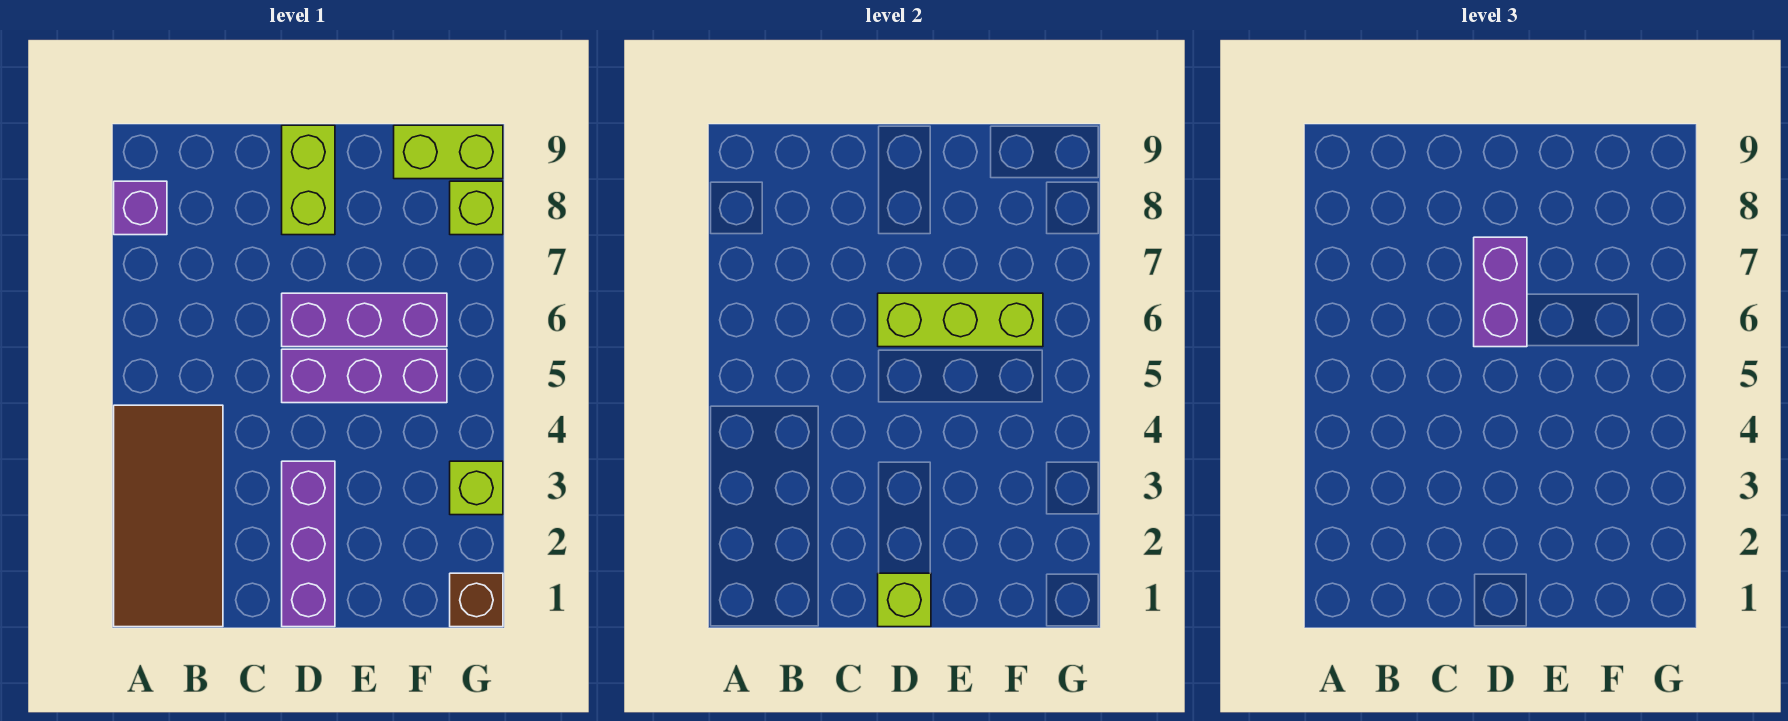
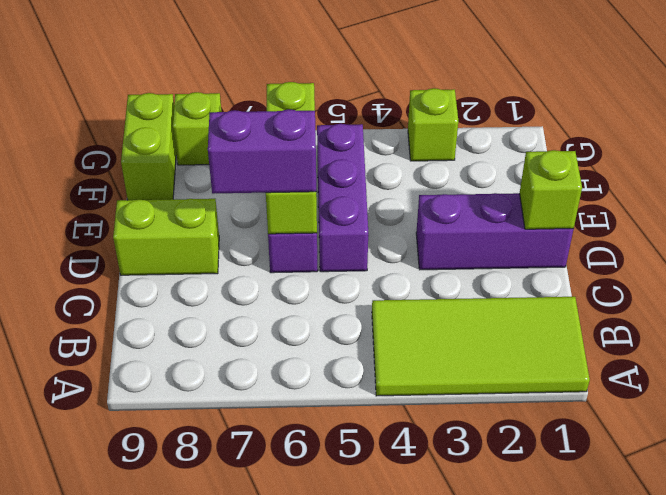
brown tile A1:B4 level 1 -> lime tile A1:B4 level 1
purple brick A8 level 1 -> none
brown brick G1 level 1 -> none

